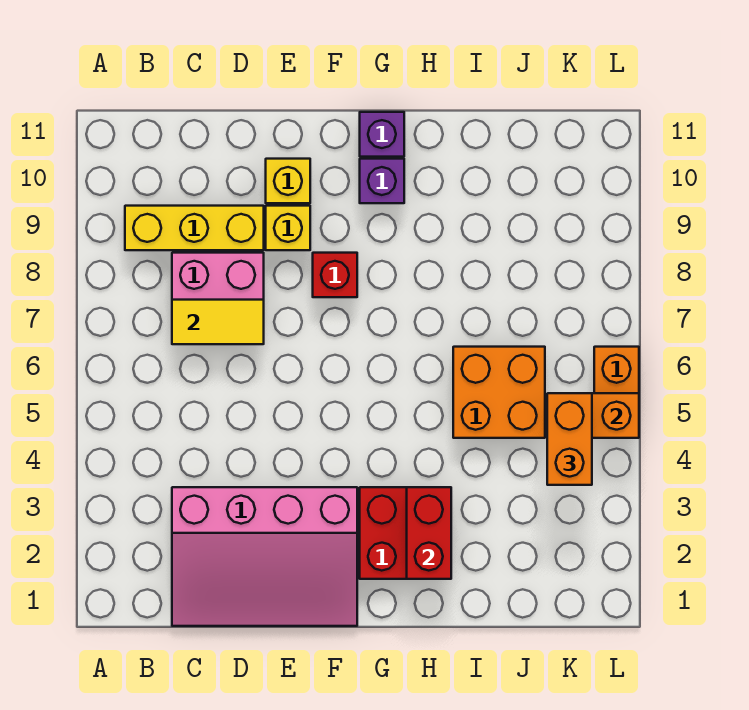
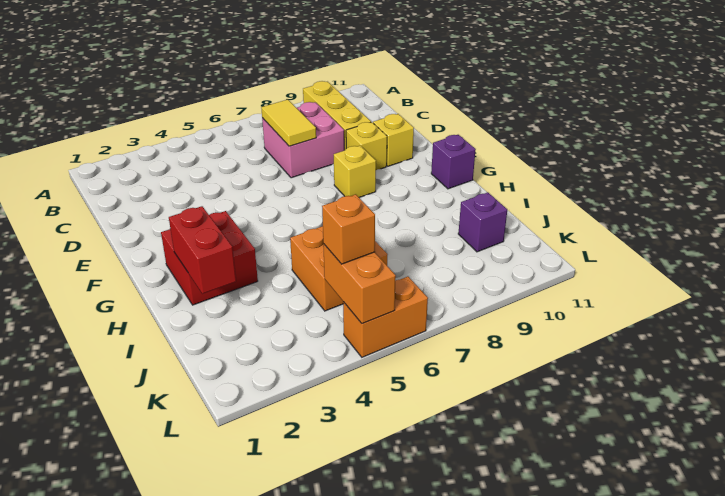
pink slope C1:F3 level 1 top 3 -> none
red brick F8 level 1 -> yellow brick F8 level 1
purple brick G10 level 1 -> purple brick J10 level 1
red brick H2:H3 level 2 -> red brick H2:I2 level 2
orange brick K4:K5 level 3 -> orange brick K5 level 3

